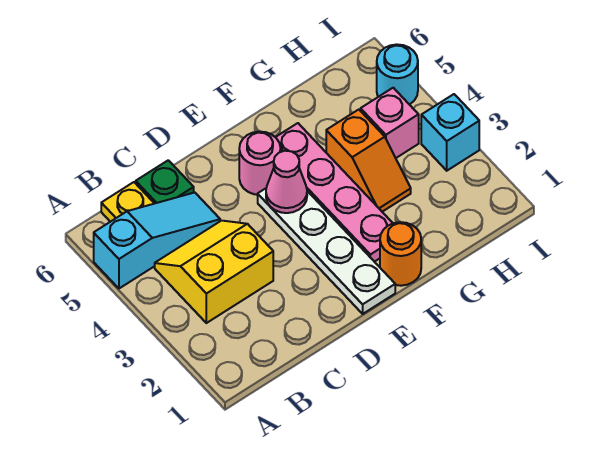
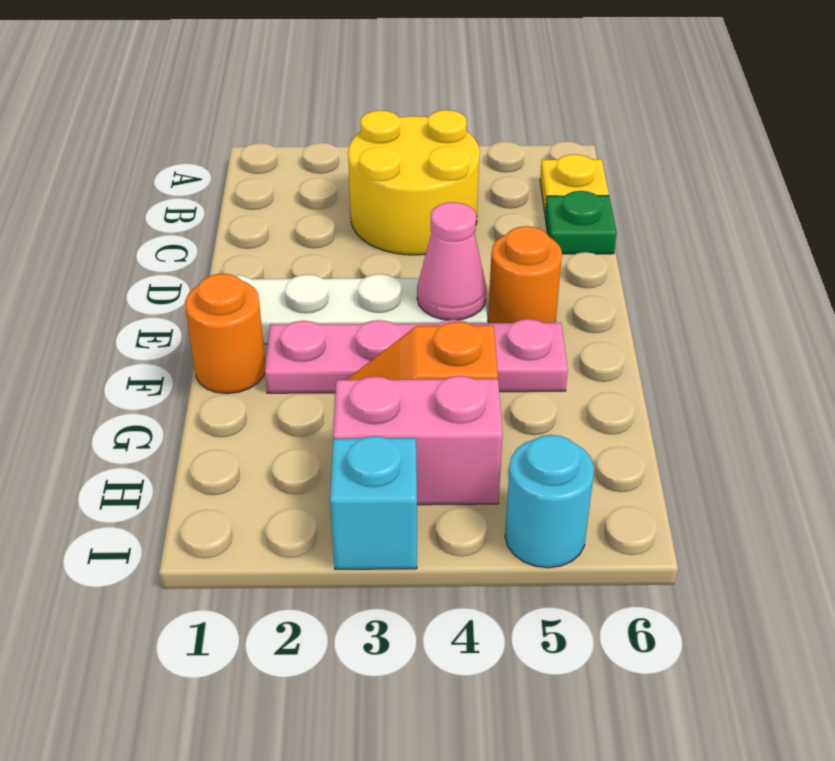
cyan slope A5:C5 level 1 top A -> none
yellow slope B3:C4 level 1 top 3 -> yellow round brick B3:C4 level 1
pink round brick E5 level 1 -> orange round brick E5 level 1
pink brick H4 level 1 -> pink brick H3:H4 level 1

